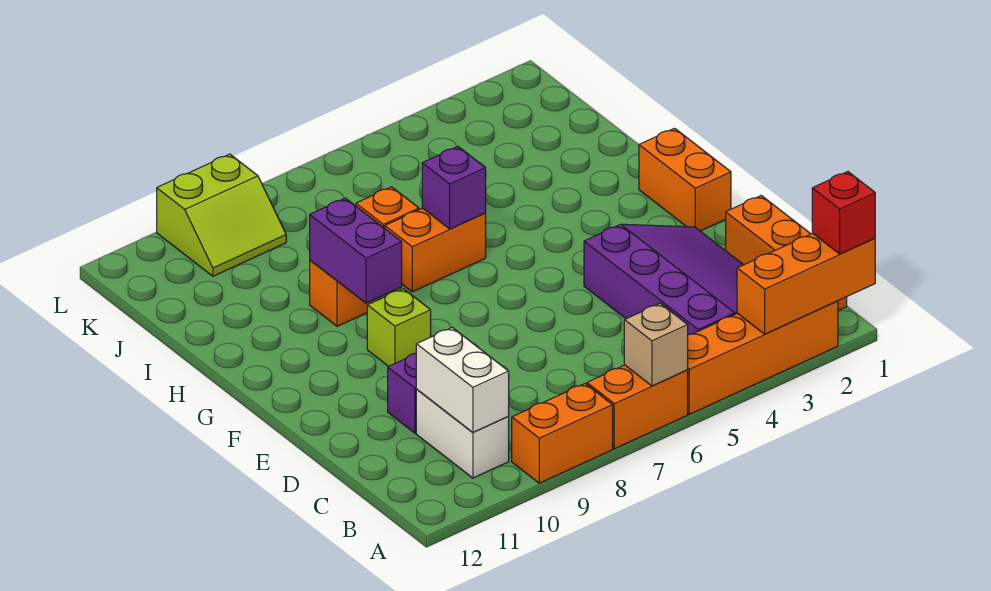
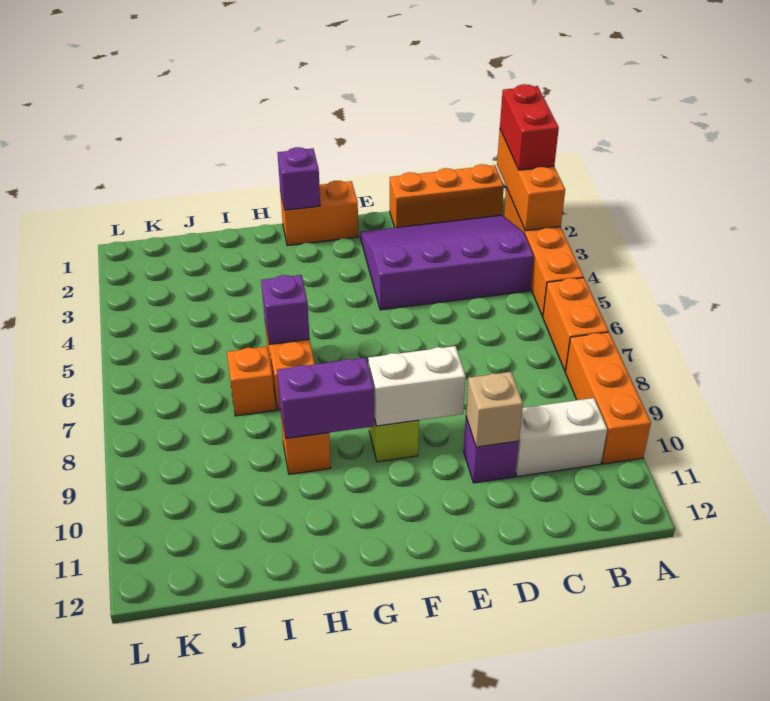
red brick A1 level 3 -> red brick A1:A2 level 3
tan brick A6 level 2 -> tan brick D10 level 2
orange brick A8:A9 level 1 -> orange brick A8:A10 level 1
white brick B10:C10 level 2 -> white brick E9:F9 level 2
none -> purple brick G1 level 2
lime slope K9:L10 level 1 top L -> none

